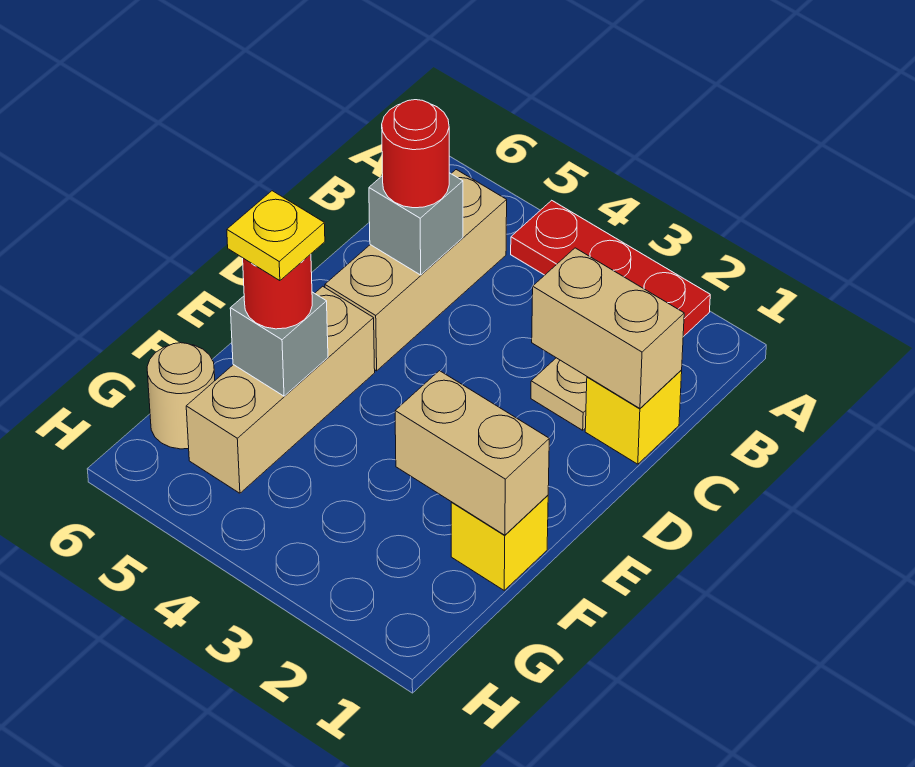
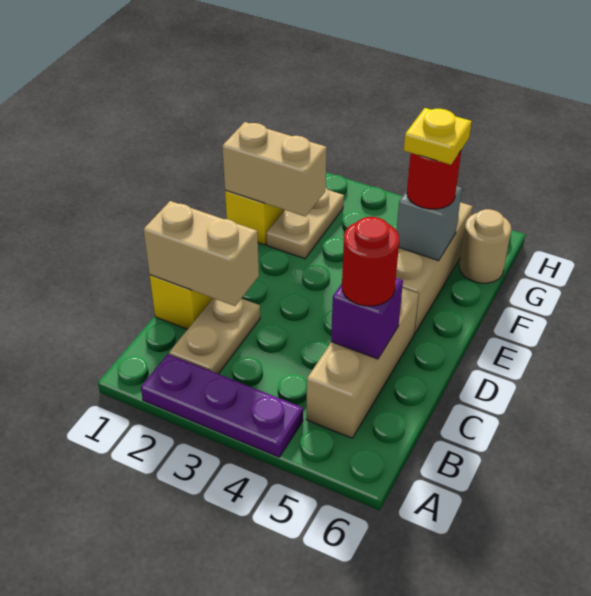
red plate A2:A4 level 1 -> purple plate A2:A4 level 1
grey brick C5 level 2 -> purple brick C5 level 2
none -> tan plate F2:G2 level 1

